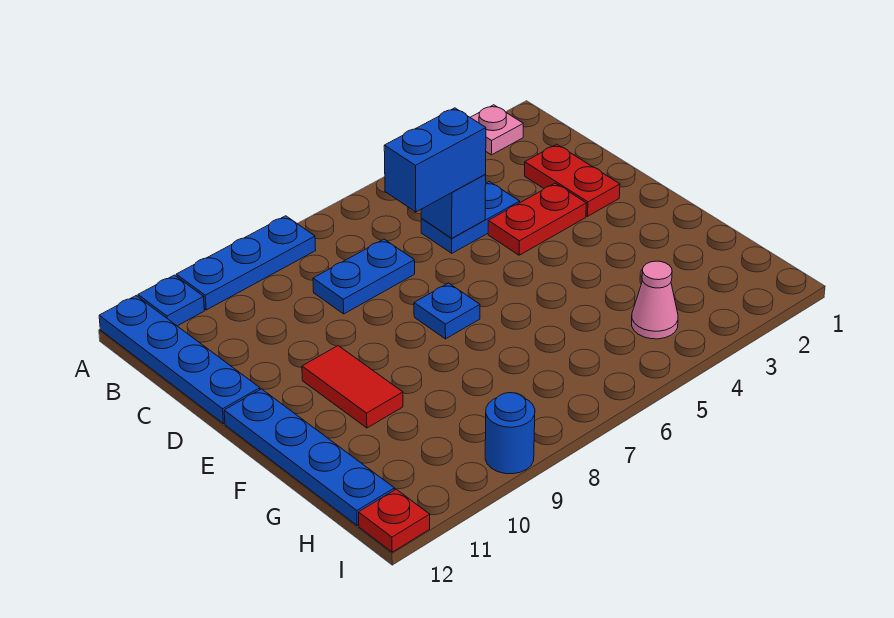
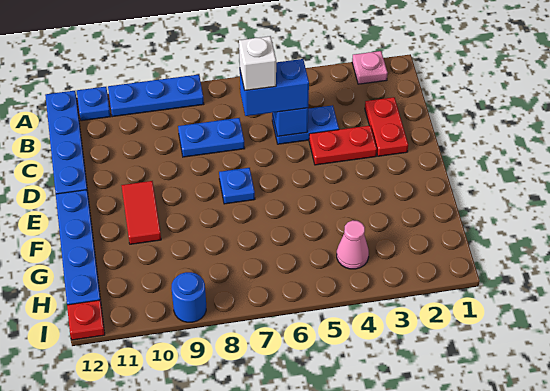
none -> white brick C6 level 4

